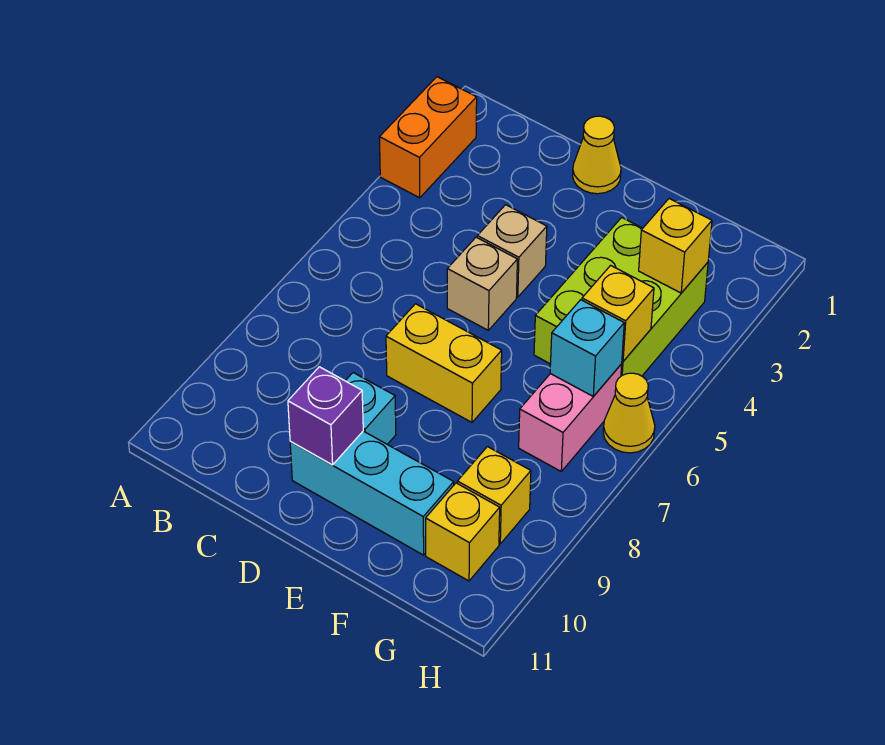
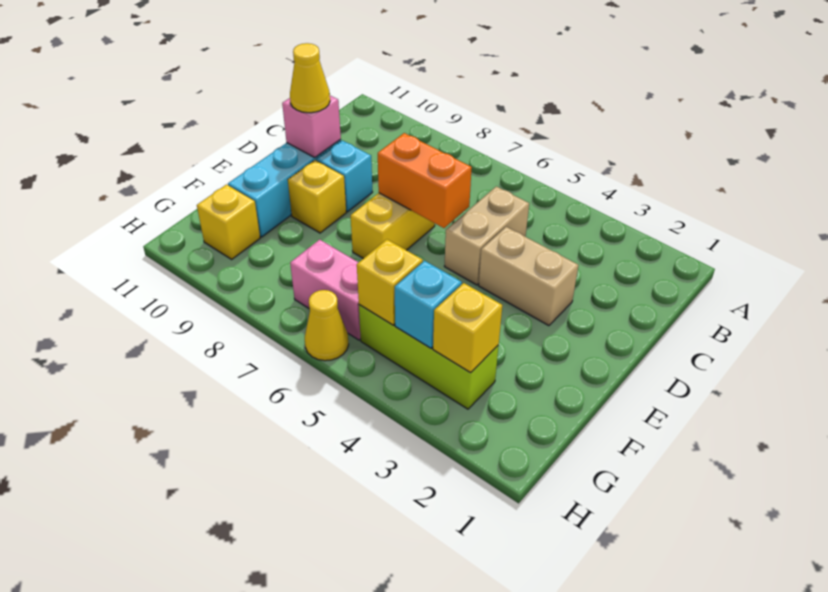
orange brick A2:A3 level 1 -> orange brick D6:D7 level 2
yellow cone D1 level 1 -> yellow cone D10 level 3
tan brick D4 level 1 -> tan brick D3:D4 level 1
tan brick D5 level 1 -> tan brick C5:D5 level 1
purple brick D10 level 2 -> pink brick D10 level 2
lime brick F3:G5 level 1 -> lime brick G3:G5 level 1
cyan brick G6 level 2 -> cyan brick G4 level 2
yellow brick G9 level 1 -> yellow brick E9 level 1

